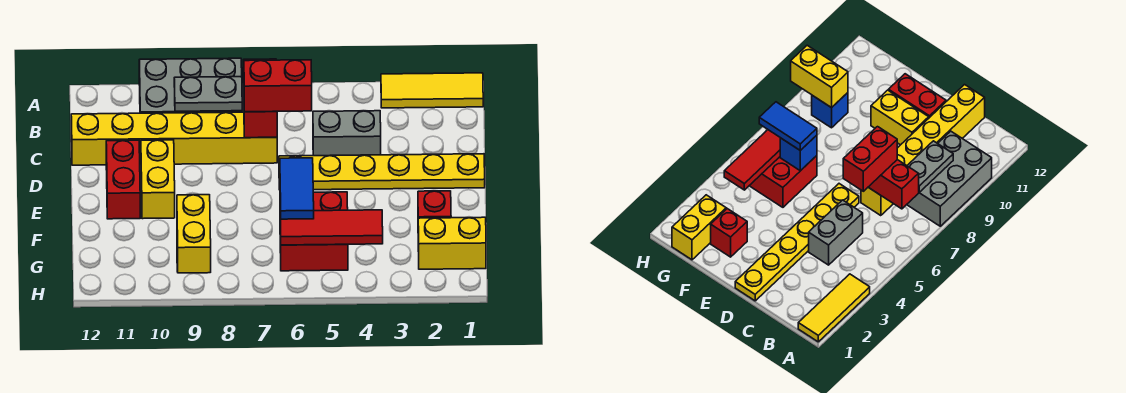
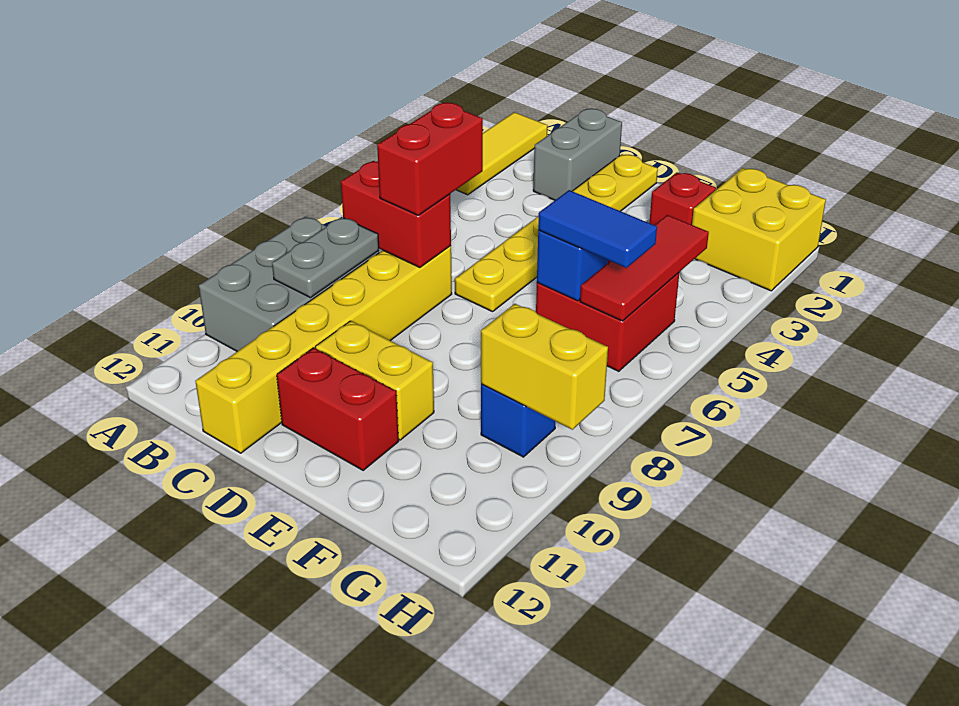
grey brick C4:C5 level 1 -> grey brick C1:C2 level 1
yellow brick G1:G2 level 1 -> yellow brick G1:H2 level 1

